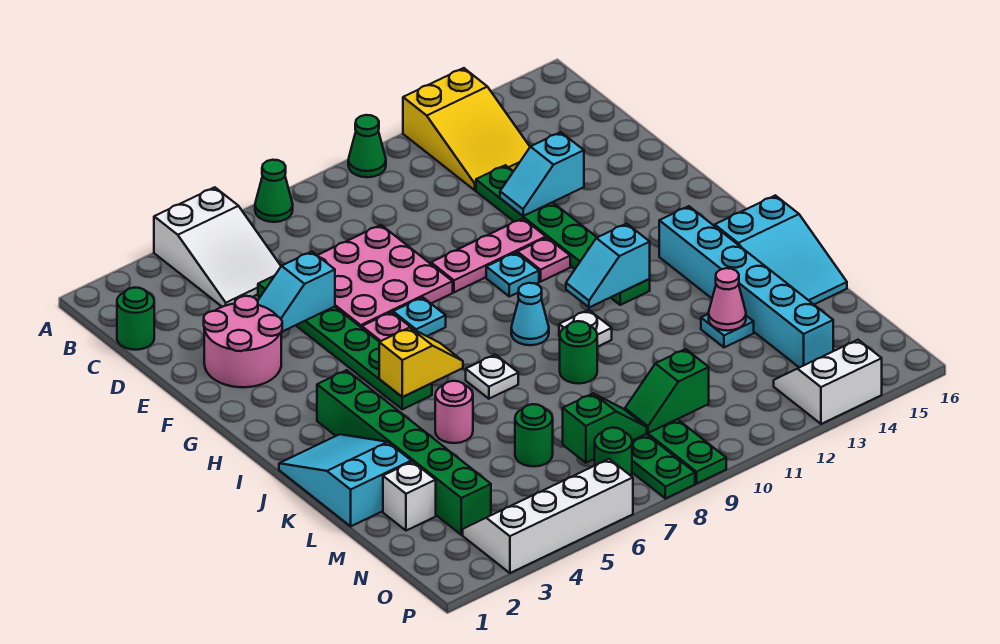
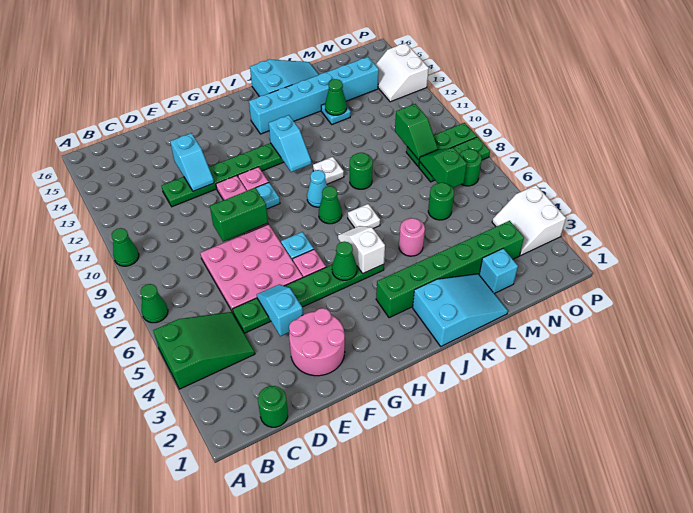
white slope A4:C5 level 1 top A -> green slope A4:C5 level 1 top A
yellow slope A12:C13 level 1 top A -> none
cyan slope E4:E5 level 2 top 5 -> cyan slope E4:E5 level 2 top 4
none -> green brick E9:F9 level 2
none -> green cone H5 level 2
yellow slope I5:I6 level 2 top 5 -> white slope I5:I6 level 2 top 5
none -> green cone I8 level 1
cyan slope J1:L2 level 1 top L -> cyan slope J1:L2 level 1 top J
pink cone L13 level 2 -> green cone L13 level 2
white brick M2 level 1 -> cyan brick M2 level 1
white slope O3:P6 level 1 top P -> white slope O3:P4 level 1 top P

